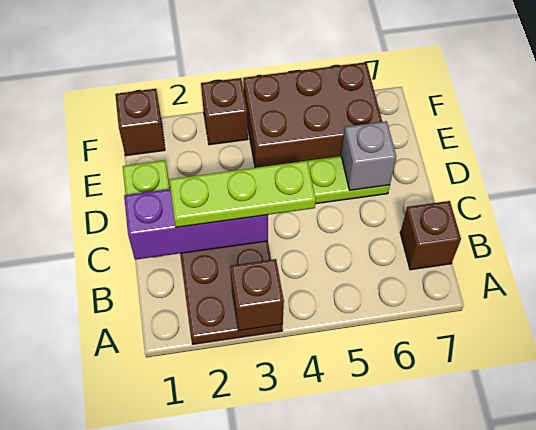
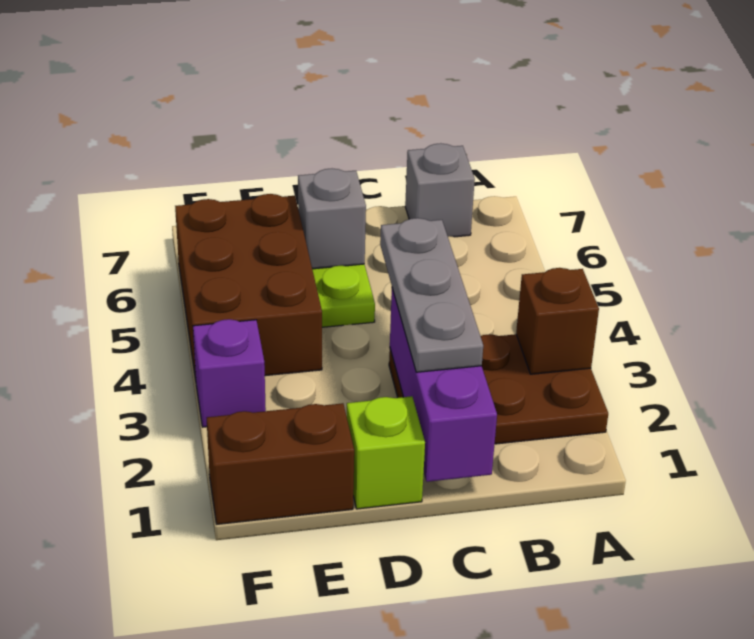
brown brick B7 level 1 -> grey brick B7 level 1
lime plate C2:C4 level 3 -> grey plate C2:C4 level 3
brown brick F1 level 1 -> brown brick E1:F1 level 1
brown brick F3 level 1 -> purple brick F3 level 1

